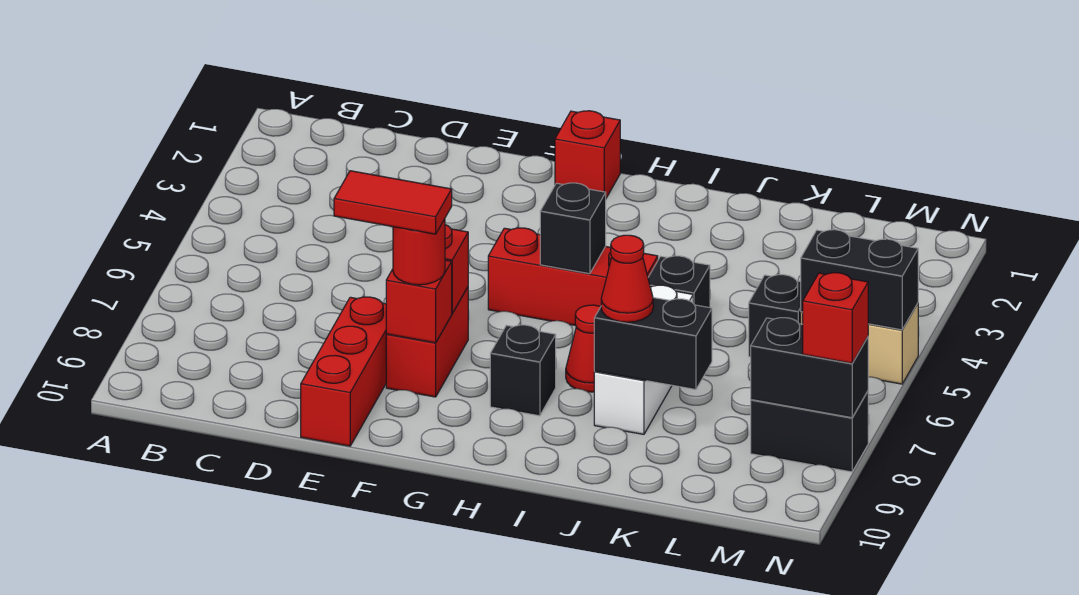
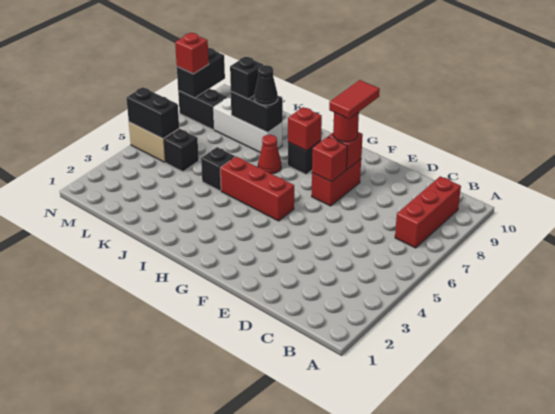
red brick E8:E10 level 1 -> red brick B7:B9 level 1
red tile E8:F8 level 4 -> red tile F8:F9 level 4
red brick G1 level 1 -> red brick H8 level 2
black brick H5 level 2 -> black brick K8 level 3
white brick J6:J8 level 1 -> white brick J8:L8 level 1
red cone J8 level 3 -> black cone J8 level 3
black brick M8:N8 level 2 -> black brick N8:N9 level 2

